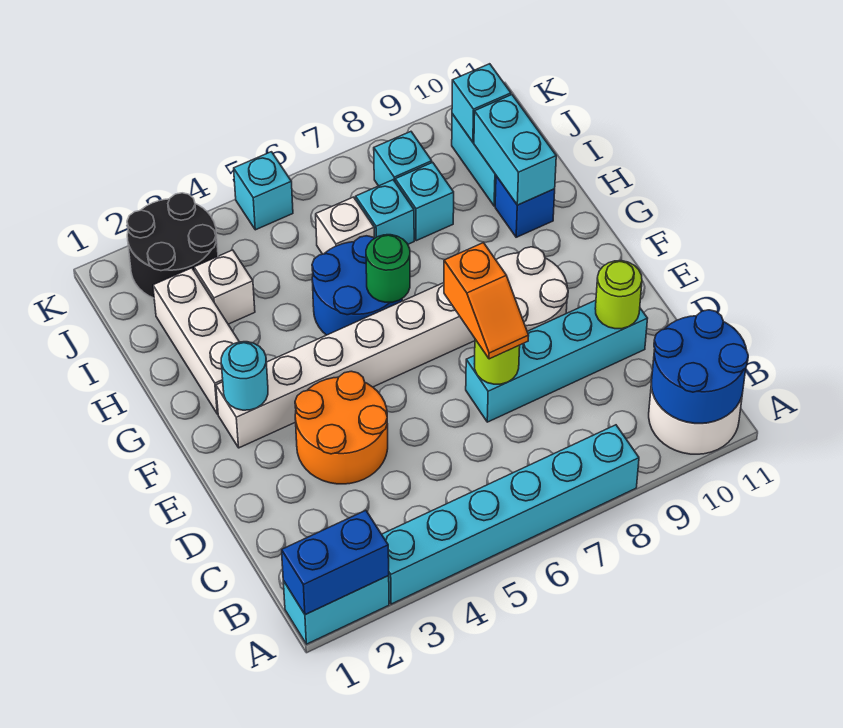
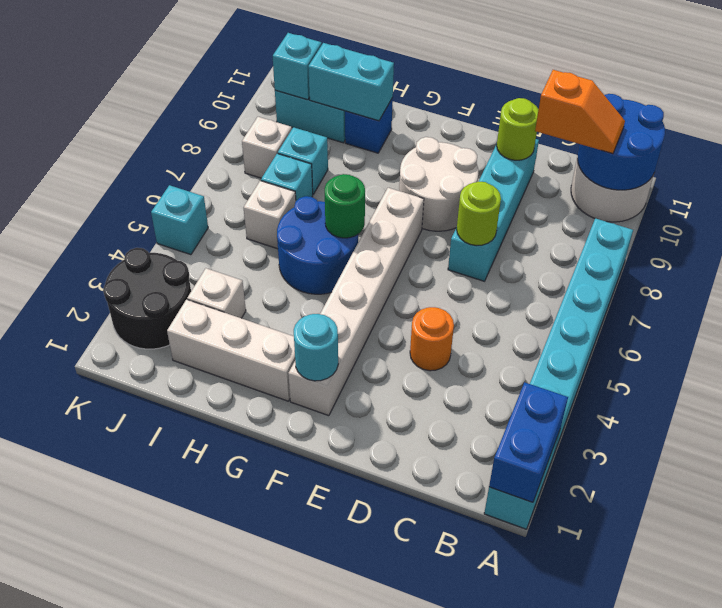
orange round brick D3:E4 level 1 -> orange round brick D4 level 1
orange slope D7:E7 level 3 top E -> orange slope B10:C10 level 3 top C
cyan brick J8 level 1 -> white brick J8 level 1

